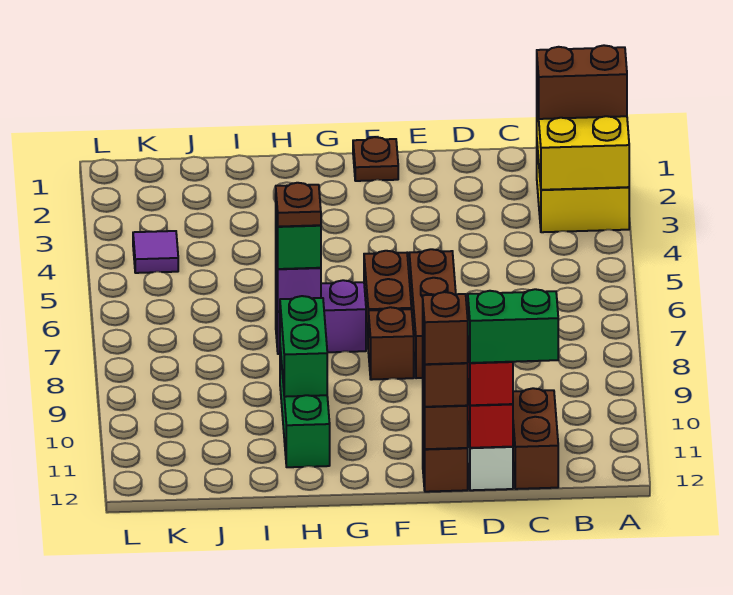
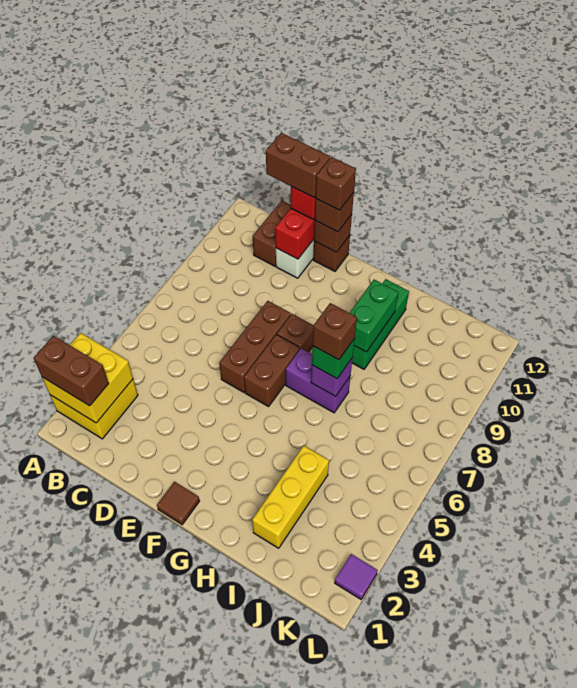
green brick C12:D12 level 4 -> brown brick C12:D12 level 4
brown plate F1 level 1 -> brown tile F1 level 1
brown plate H7 level 4 -> brown brick H7 level 4
none -> yellow brick I2:I4 level 1
purple tile K4 level 1 -> purple tile L2 level 1

